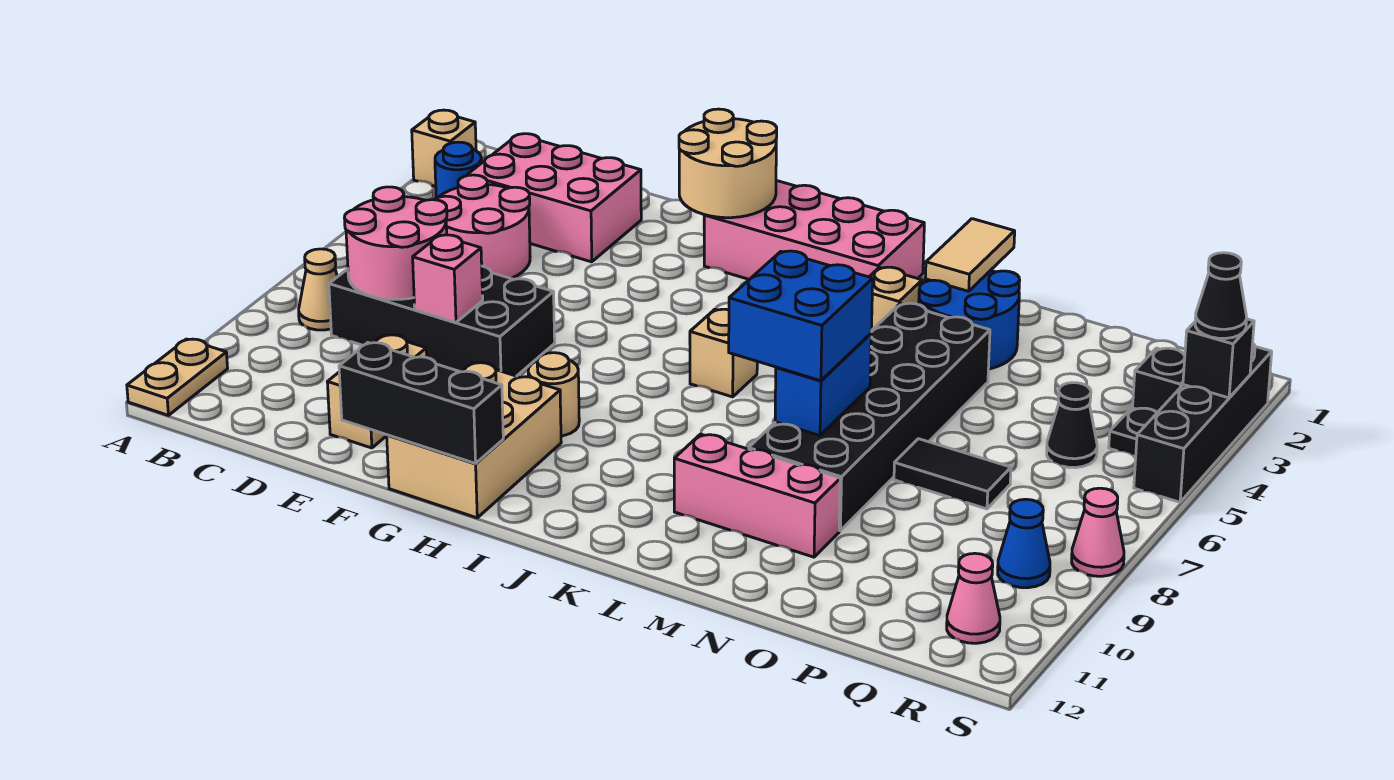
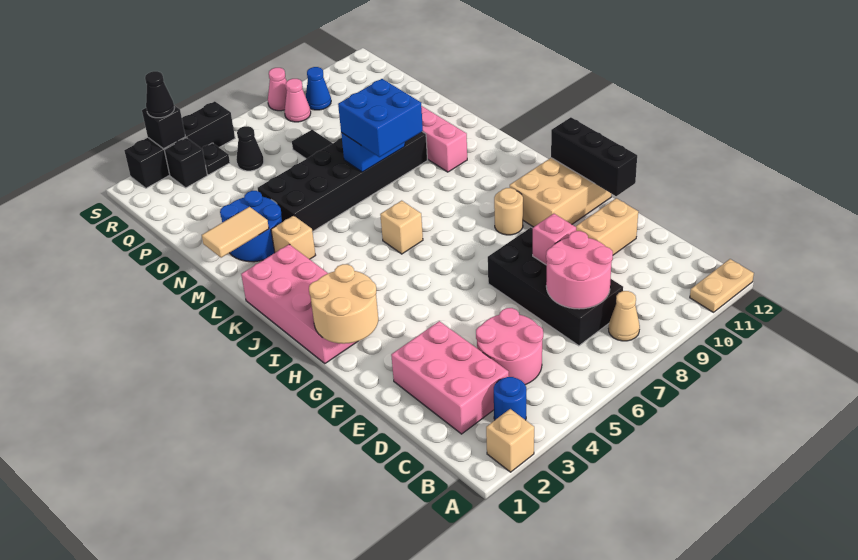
pink cone R11 level 1 -> pink cone R8 level 1

